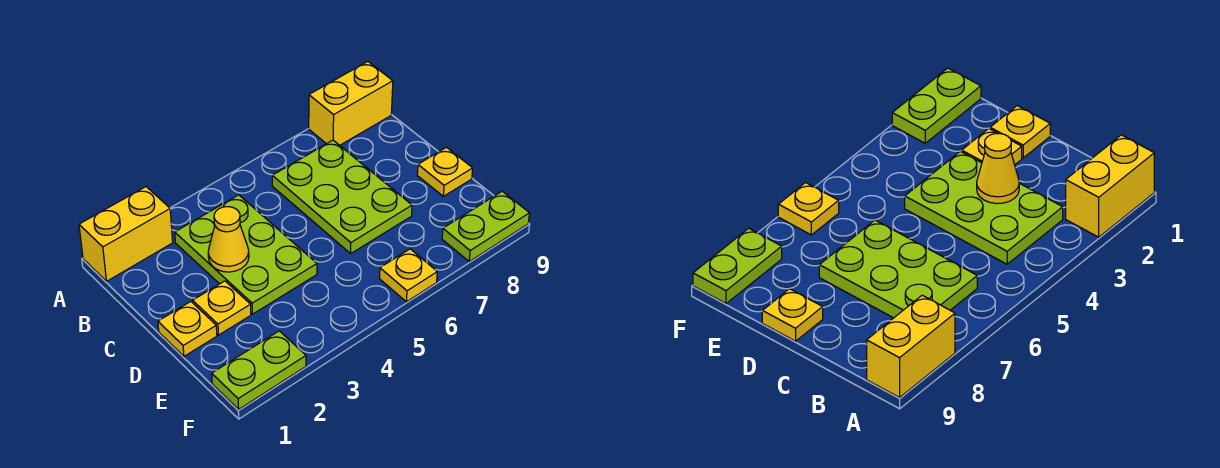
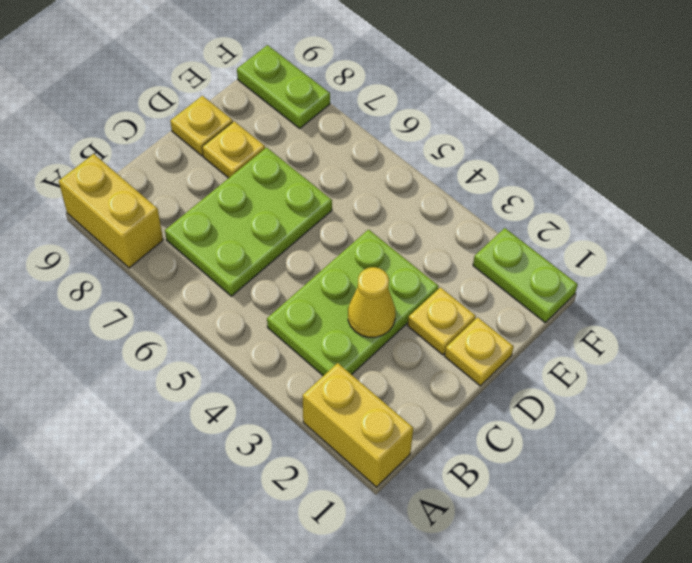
yellow plate F6 level 1 -> yellow plate D8 level 1

